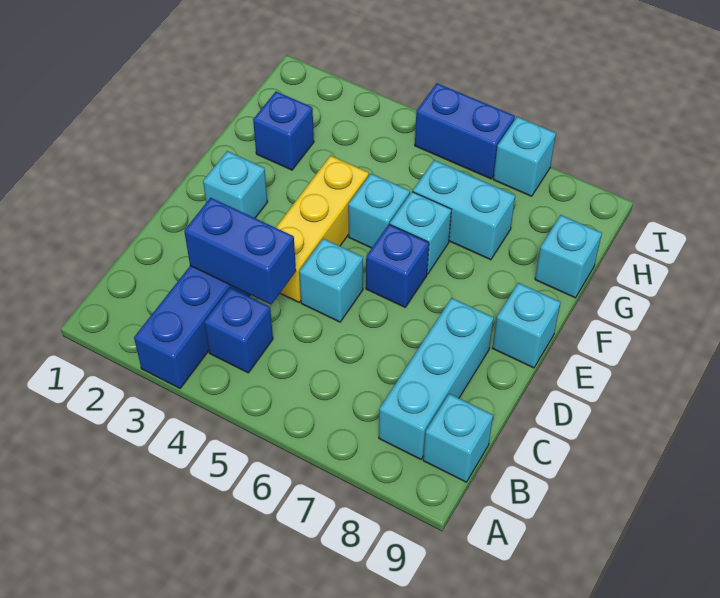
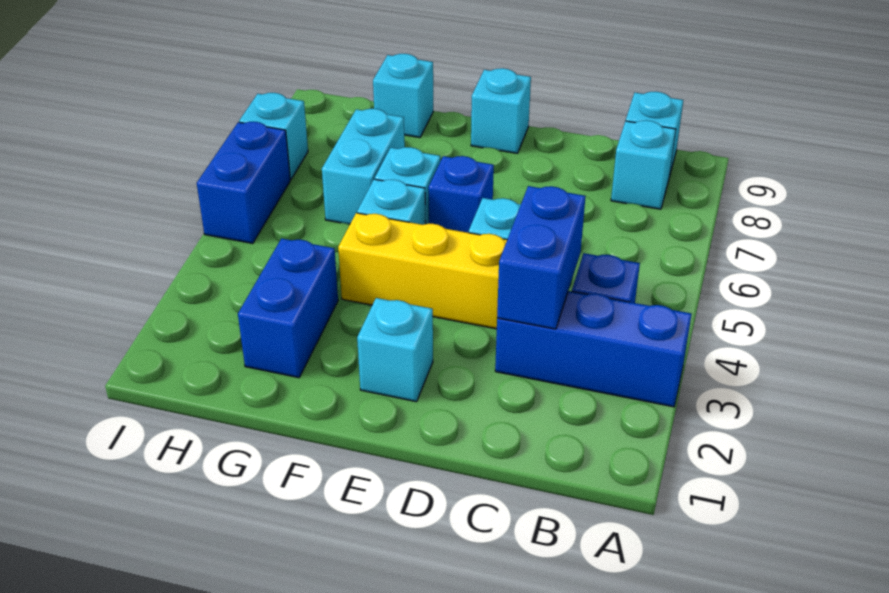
cyan brick B8:D8 level 1 -> cyan brick B8 level 1
blue brick G2 level 1 -> blue brick G2:G3 level 1

